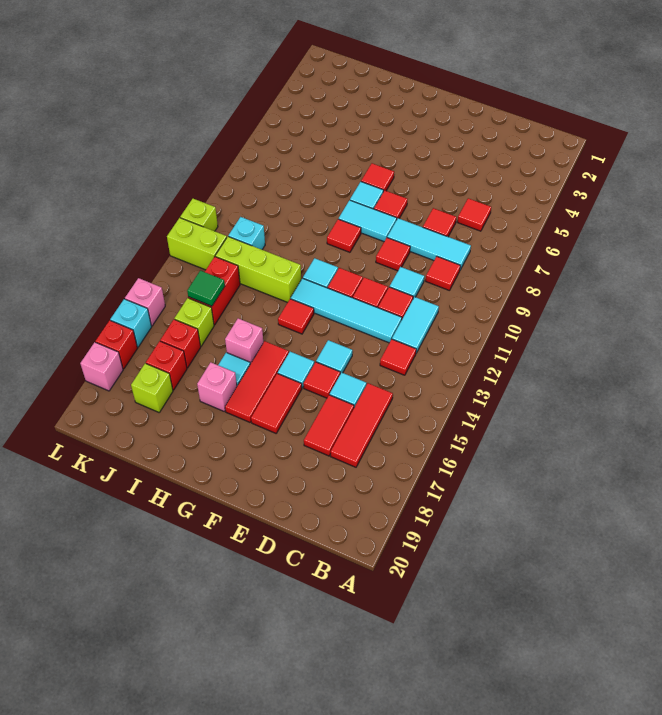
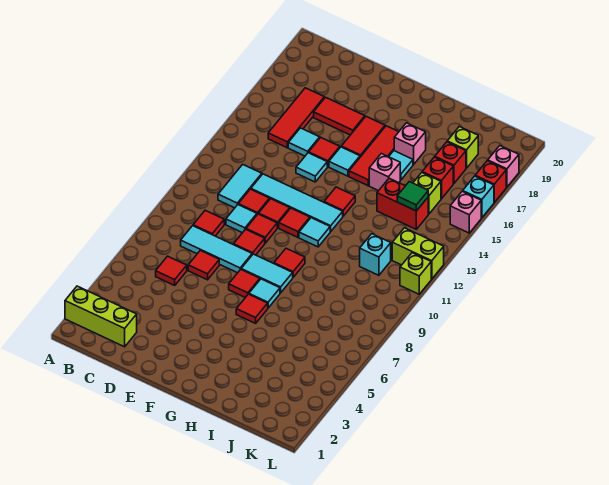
red tile C13 level 1 -> red tile E10 level 1
red tile D16:D17 level 1 -> red tile D17:E17 level 1
lime brick H12:J12 level 1 -> lime brick A2:C2 level 1
red brick J13:J14 level 1 -> red brick I14:J14 level 1

